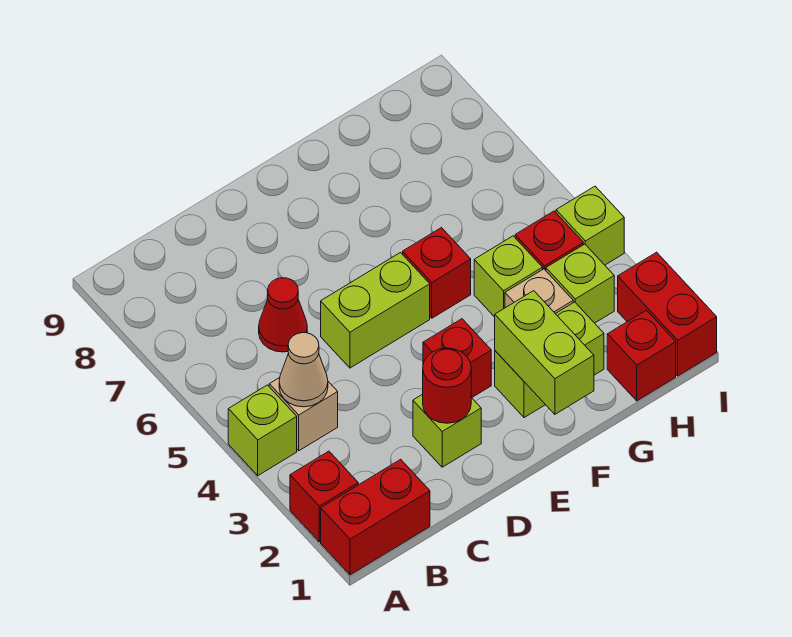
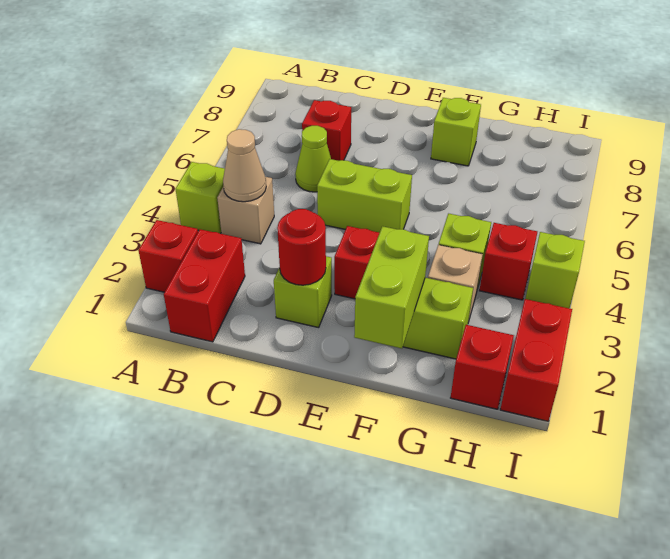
red brick A1:B1 level 1 -> red brick B1:B2 level 1
red cone C6 level 1 -> lime cone C6 level 1
red brick F5 level 1 -> red brick C7 level 1
lime brick H3 level 1 -> lime brick F8 level 1

